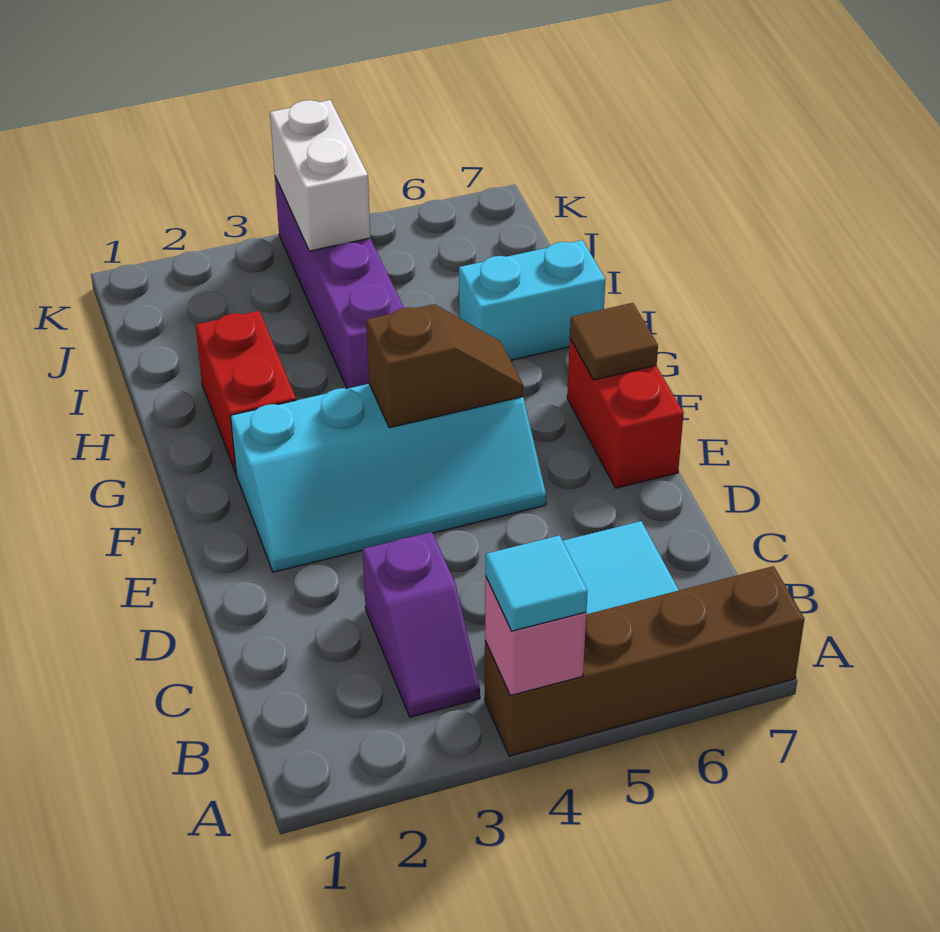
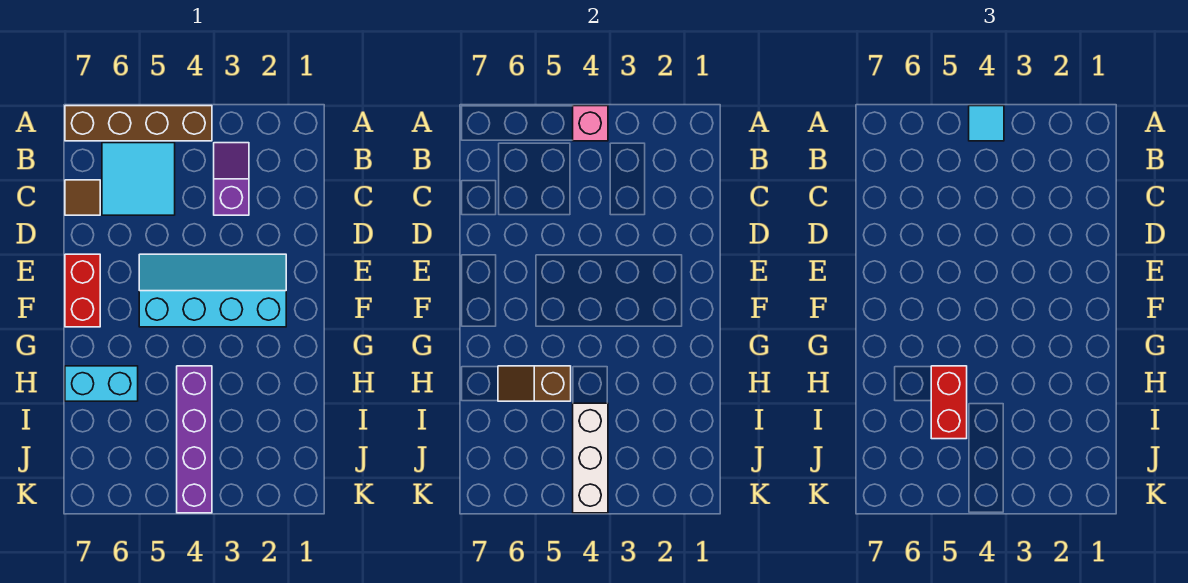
brown slope F4:F5 level 2 top 4 -> brown slope H5:H6 level 2 top 5
brown tile F7 level 2 -> brown tile C7 level 1
red brick G2:H2 level 1 -> red brick H5:I5 level 3
white brick J4:K4 level 2 -> white brick I4:K4 level 2

